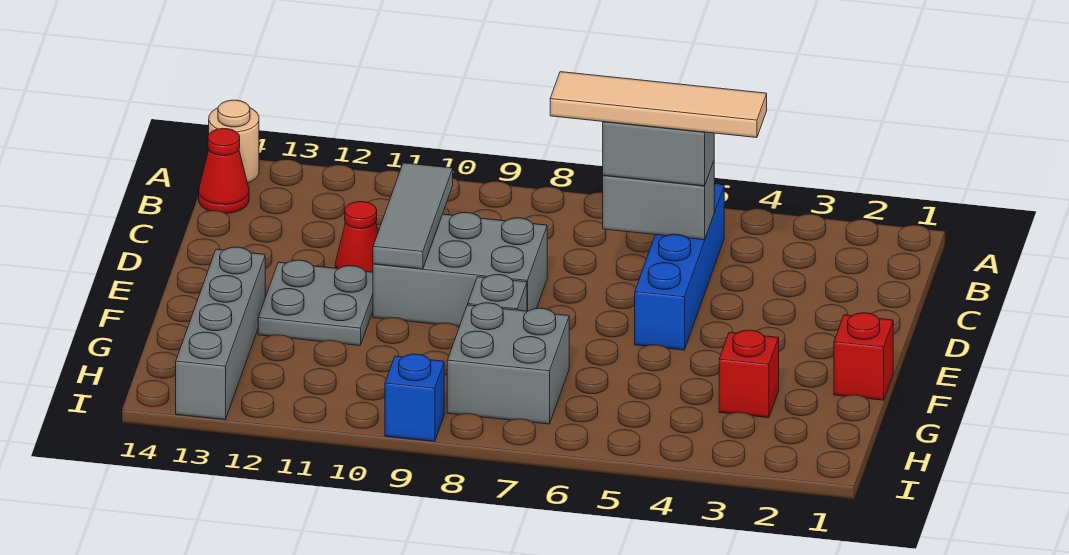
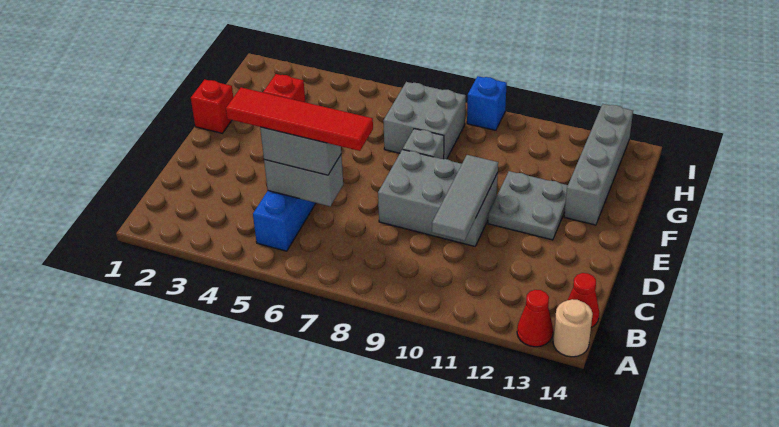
tan tile C4:C7 level 4 -> red tile C4:C7 level 4
red cone D11 level 1 -> red cone A13 level 1

